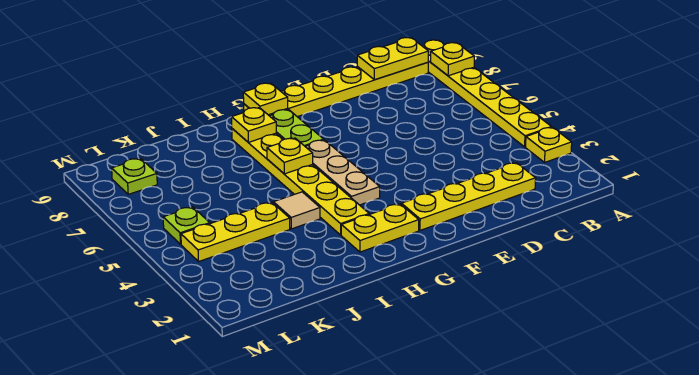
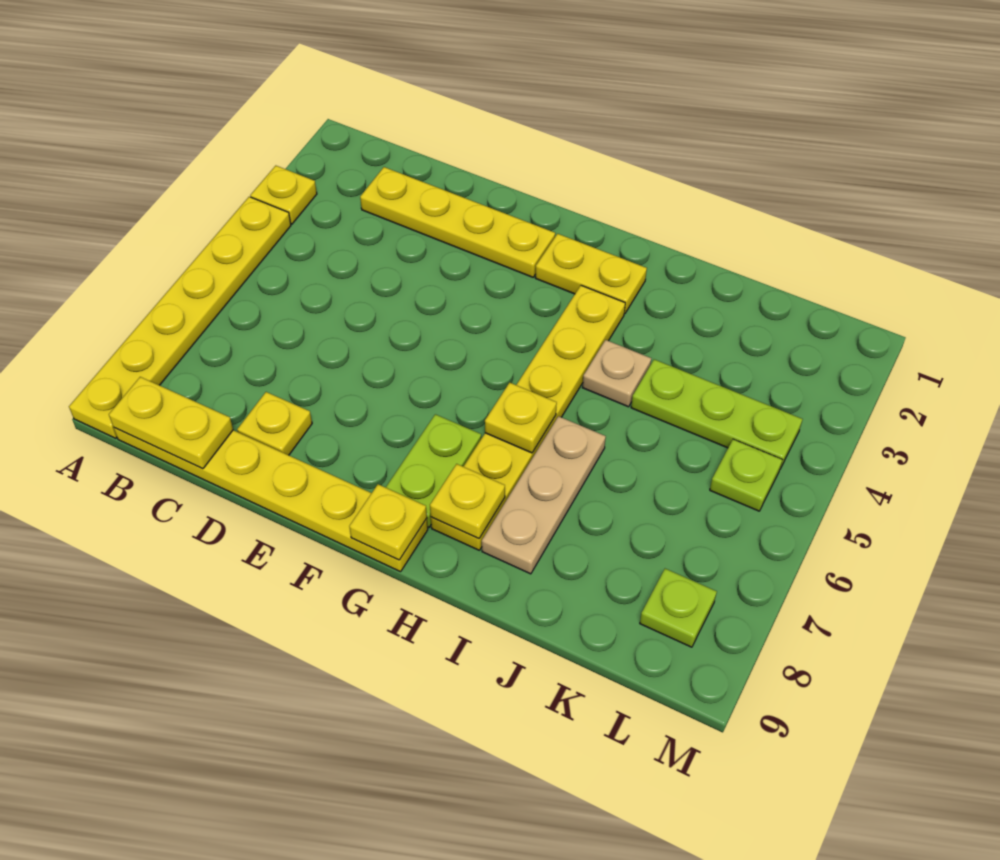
yellow plate A8 level 2 -> yellow plate D8 level 1
tan plate G4:G6 level 1 -> tan plate I6:I8 level 1
tan tile I4 level 1 -> tan plate I4 level 1
yellow plate J4:L4 level 1 -> lime plate J4:L4 level 1

